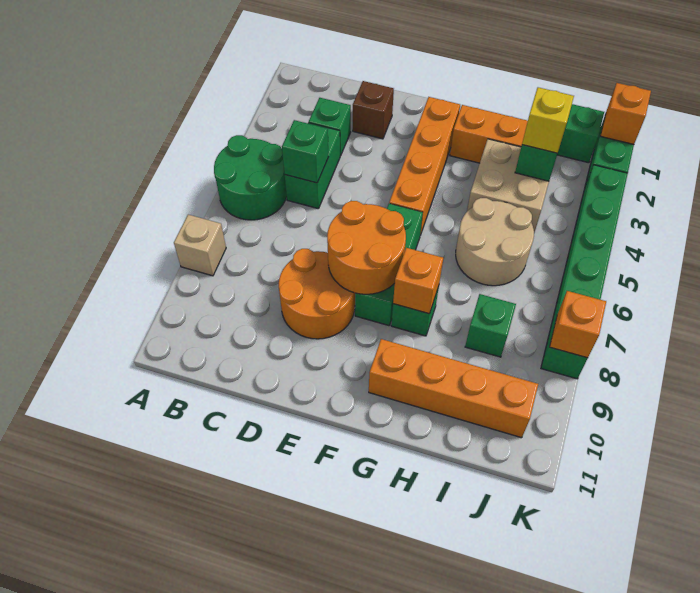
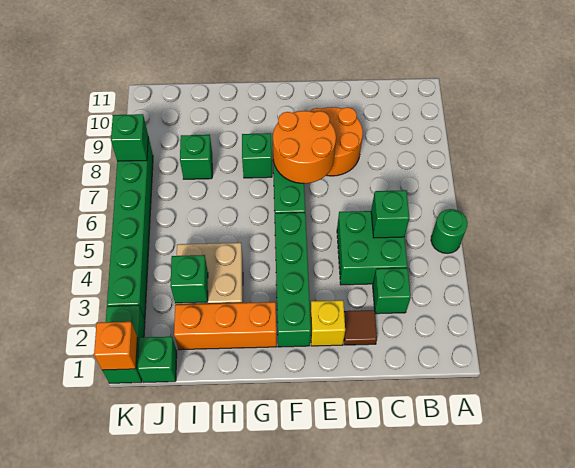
green round brick A5:B6 level 1 -> green round brick A5 level 1
tan brick A8 level 1 -> none
green brick C4:C5 level 1 -> green brick C4:D5 level 1
brown brick D2 level 1 -> brown tile D2 level 1
orange brick F2:F5 level 1 -> green brick F2:F5 level 1
orange brick G8 level 2 -> none
orange brick G10:J10 level 1 -> none
tan round brick H5:I6 level 1 -> none
yellow brick I3 level 3 -> yellow brick E2 level 1
orange brick K8 level 2 -> green brick K8 level 2

